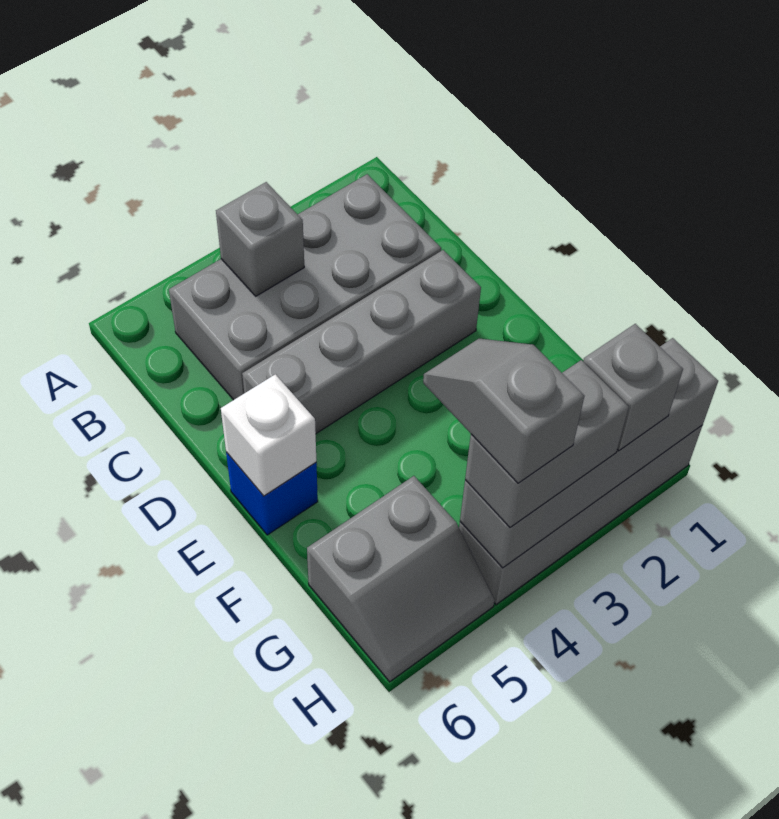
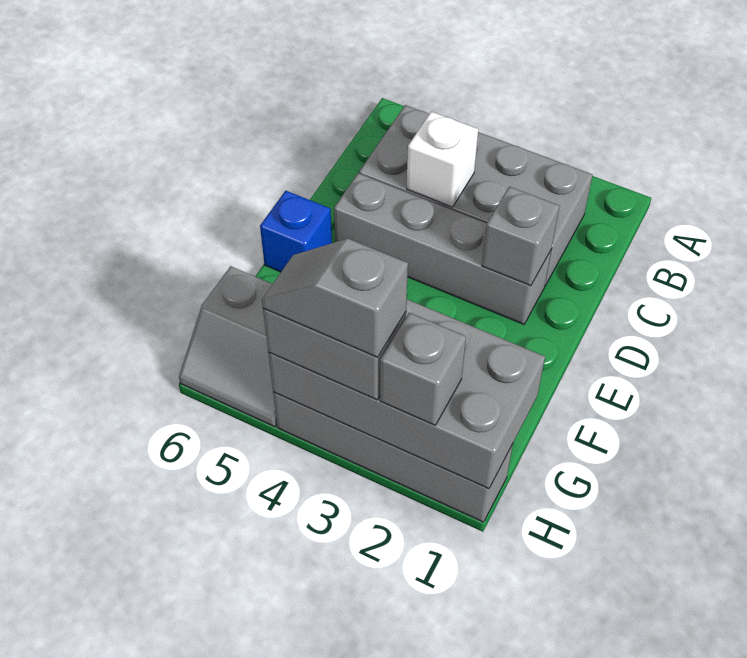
grey brick B4 level 2 -> grey brick D2 level 2
white brick E6 level 2 -> white brick C4 level 2
grey slope G4:H4 level 4 top H -> grey slope H3:H4 level 4 top 3
grey brick H1:H4 level 2 -> grey brick G1:H4 level 2

